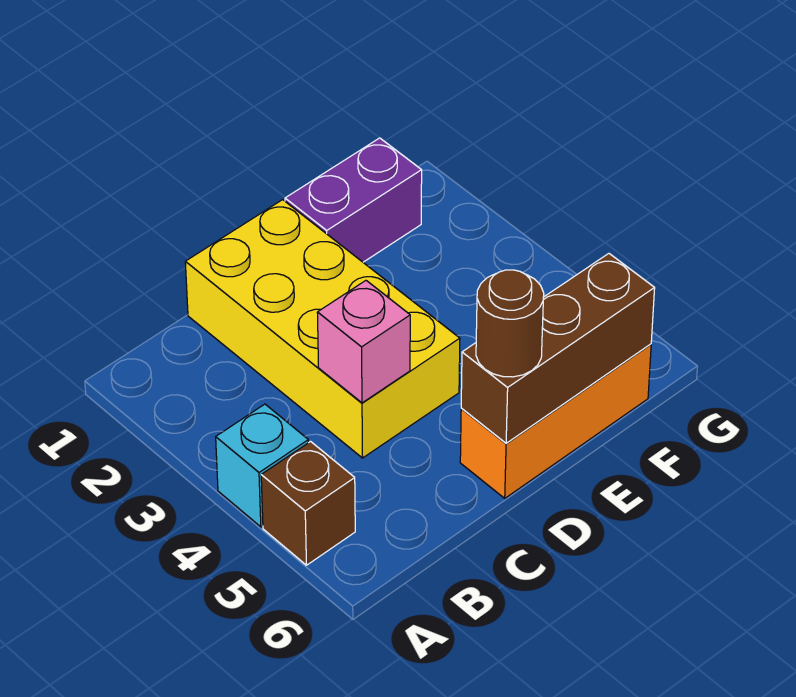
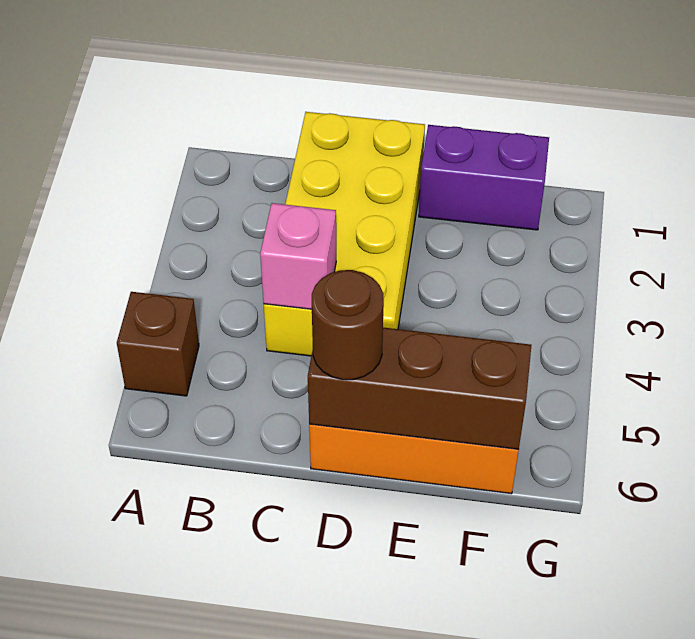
cyan brick A4 level 1 -> none

